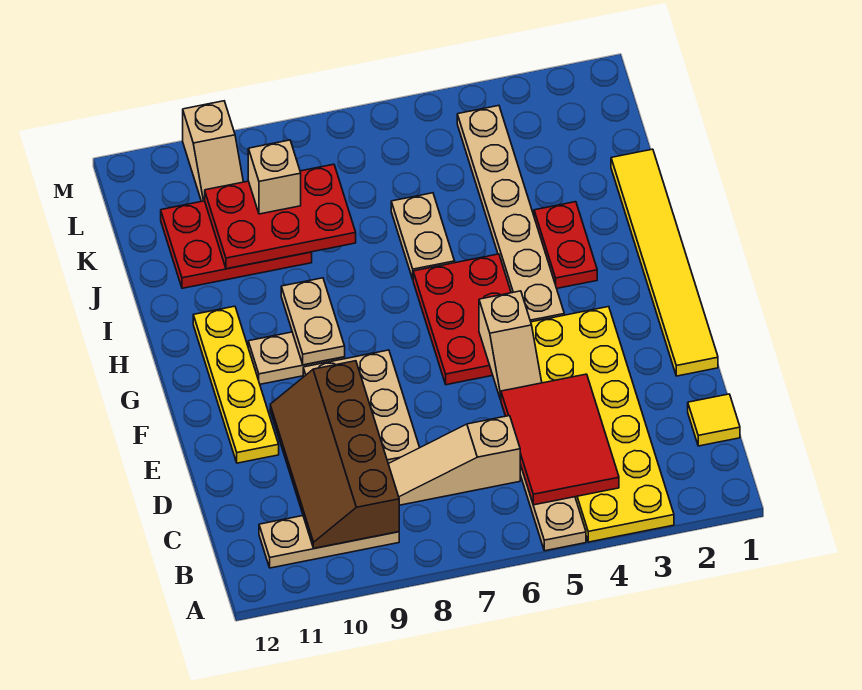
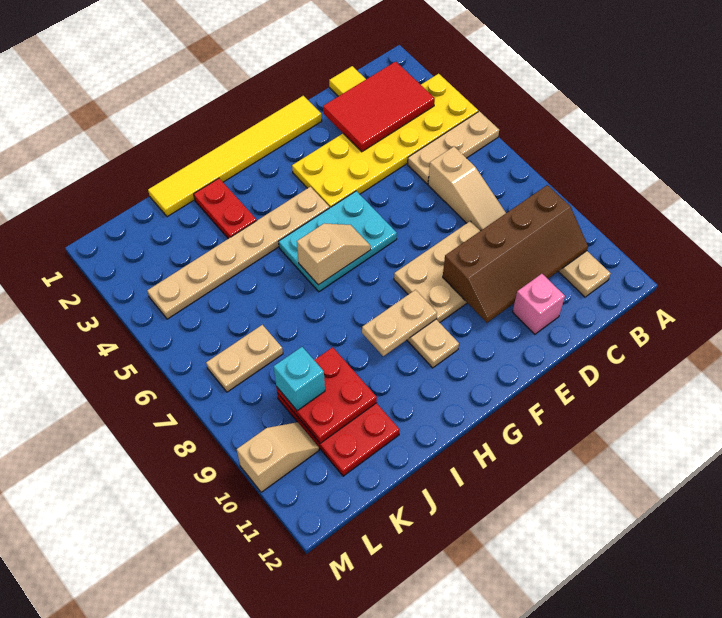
red tile B4:D5 level 2 -> red tile B2:D3 level 2
none -> pink brick D11 level 1
tan slope E5:F5 level 2 top F -> tan slope G6:H6 level 2 top H
yellow plate E11:H11 level 1 -> none
red plate F5:H6 level 1 -> cyan plate F5:H6 level 1
red plate H3:I3 level 1 -> red plate I2:I3 level 1
tan plate I6:J6 level 1 -> tan plate K7:L7 level 1
red plate J8:K10 level 2 -> red plate J9:K10 level 2
tan brick K9 level 3 -> cyan brick K9 level 3

